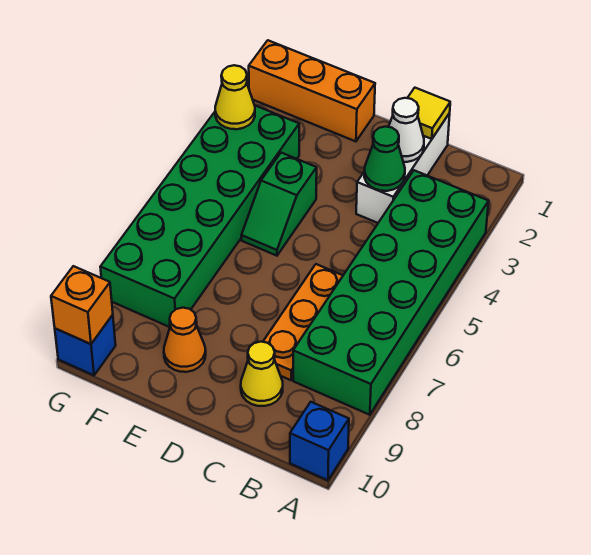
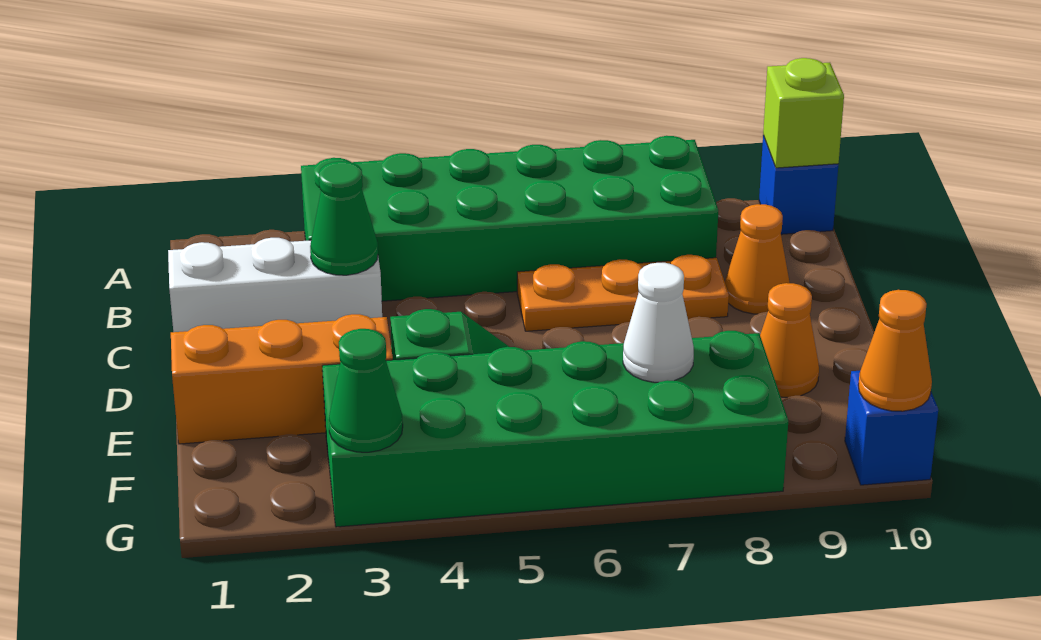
none -> lime brick A10 level 2
yellow tile C1 level 2 -> none
white cone C2 level 2 -> white cone F7 level 2
yellow cone C9 level 1 -> orange cone C9 level 1
orange brick E1:G1 level 1 -> orange brick E1:E3 level 1
yellow cone G3 level 2 -> green cone G3 level 2
orange brick G10 level 2 -> orange cone G10 level 2

